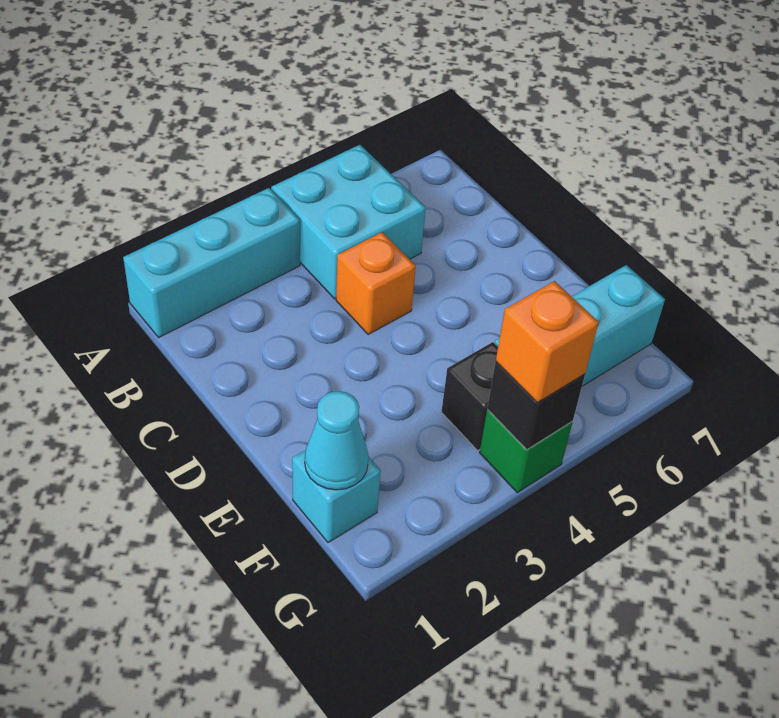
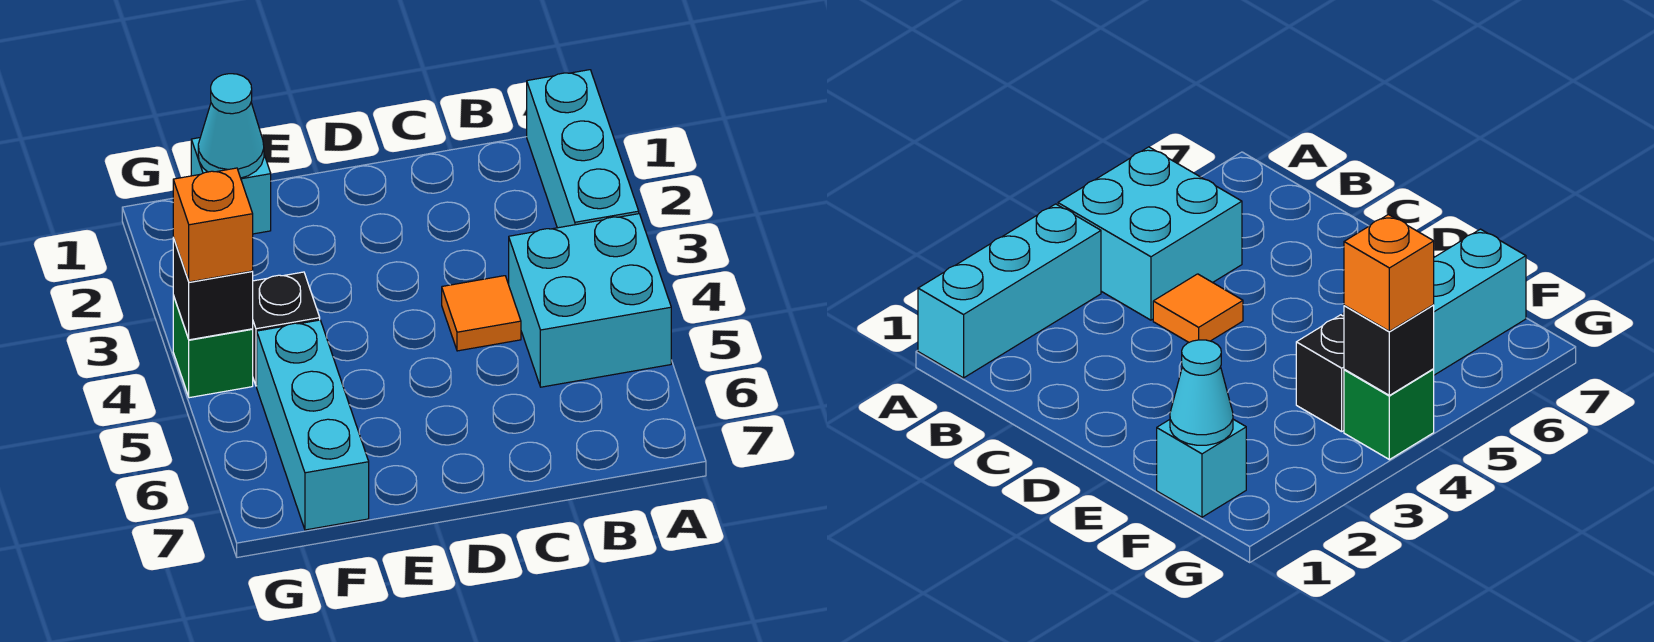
orange brick C4 level 1 -> orange tile C4 level 1

